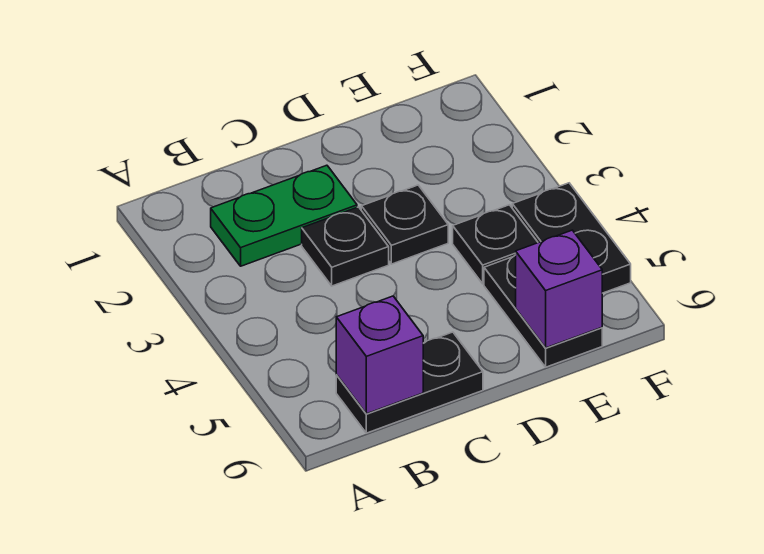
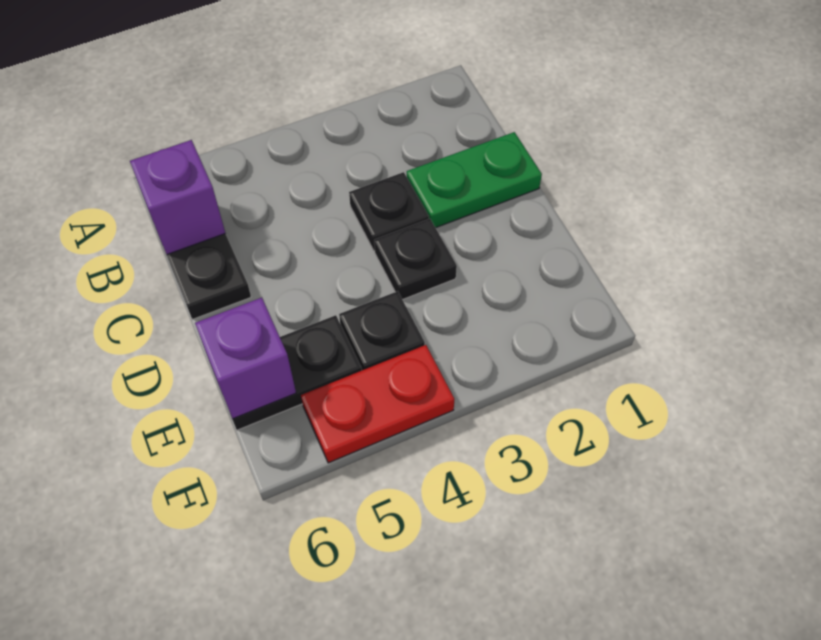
green plate B2:C2 level 1 -> green plate C1:C2 level 1
black plate F4:F5 level 1 -> red plate F4:F5 level 1

